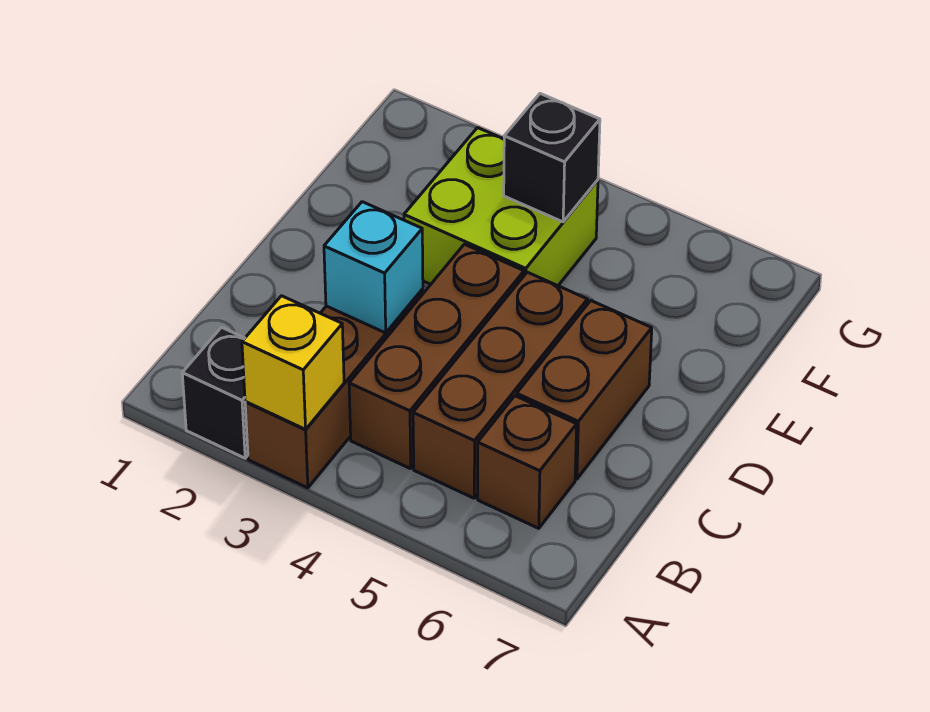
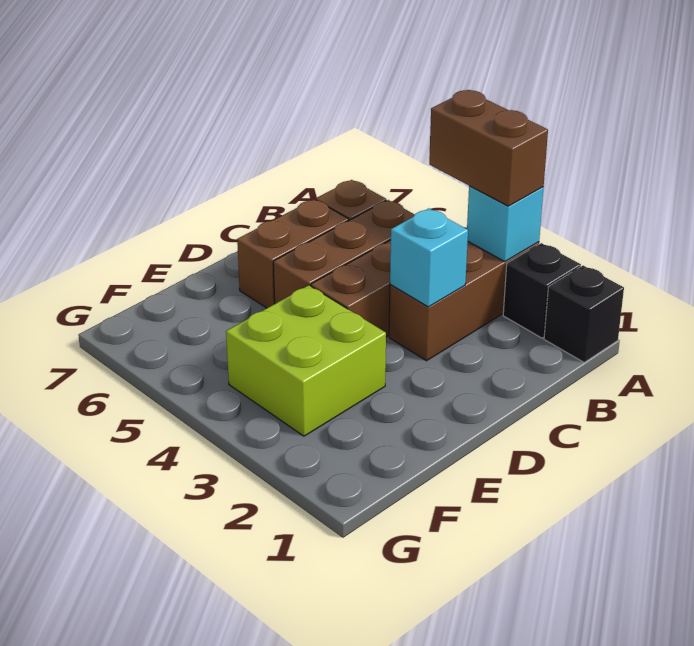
yellow brick A3 level 2 -> cyan brick A3 level 2
none -> brown brick A3:A4 level 3
black brick F4 level 2 -> black brick A1 level 1

